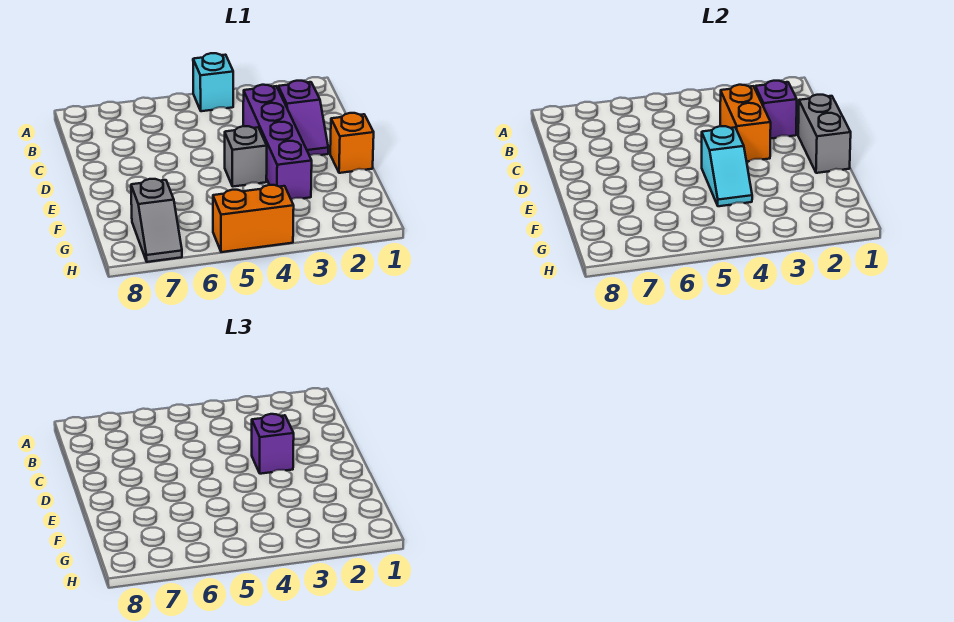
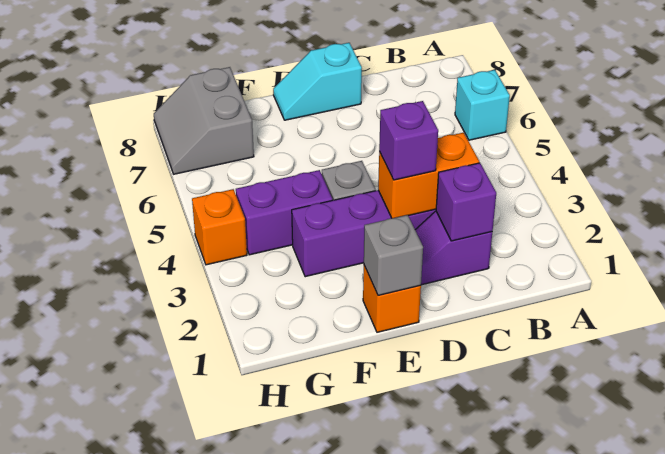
cyan brick A4 level 1 -> cyan brick A6 level 1
grey brick D1:E1 level 2 -> grey brick E1 level 2
cyan slope E4:F4 level 2 top E -> cyan slope D8:E8 level 1 top D
none -> purple brick F4:G4 level 1
grey slope G7:H7 level 1 top G -> grey slope G7:H8 level 1 top G
orange brick H4:H5 level 1 -> orange brick H4 level 1

